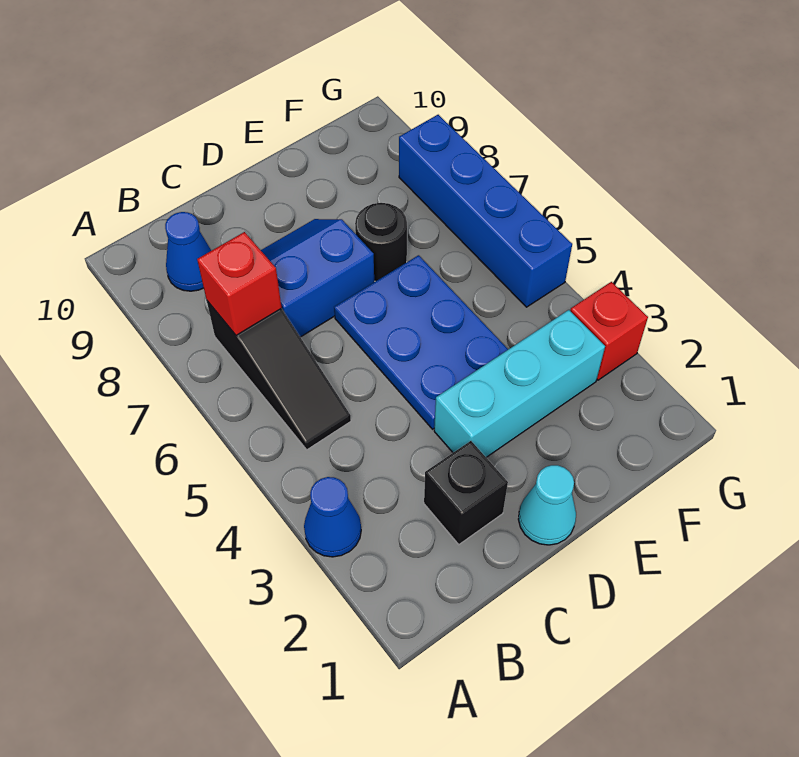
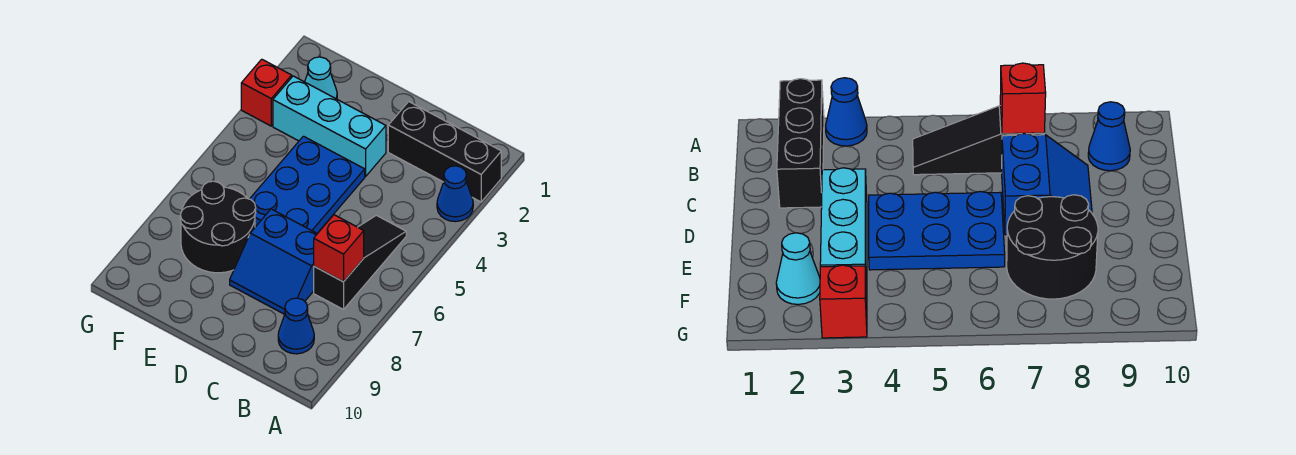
black brick C2 level 1 -> black brick A2:C2 level 1
cyan cone D1 level 1 -> cyan cone F2 level 1
black round brick E7 level 1 -> black round brick E7:F8 level 1
blue brick G5:G8 level 1 -> none

